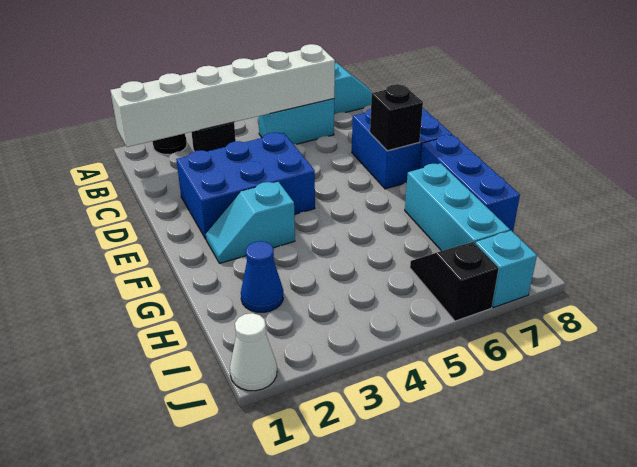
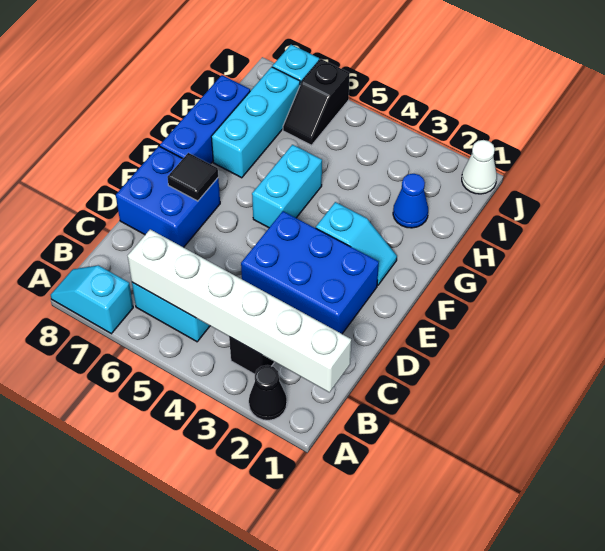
black brick E7 level 2 -> black tile E7 level 2
none -> cyan brick F5:G5 level 1

